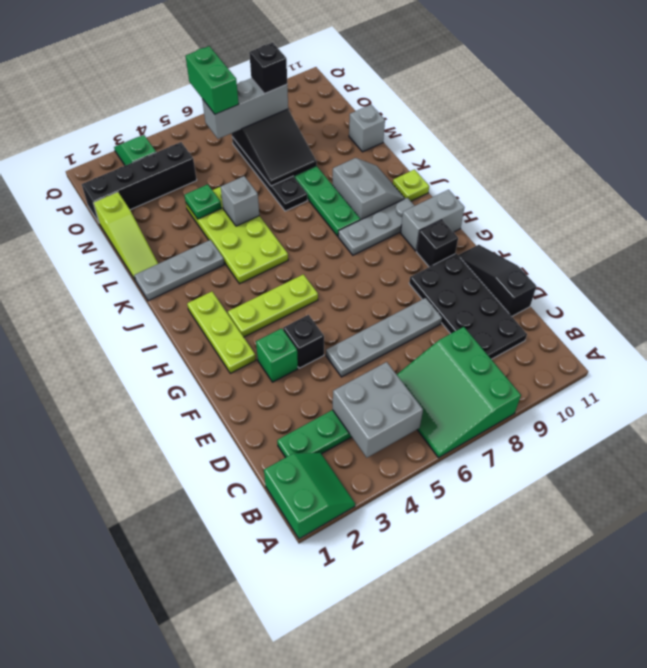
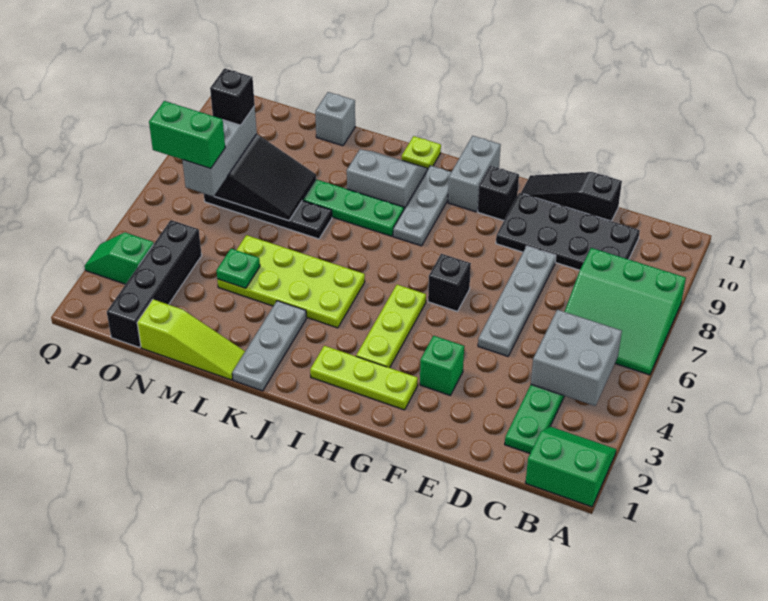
black brick F4 level 1 -> black brick G6 level 1
grey brick L5 level 2 -> none

